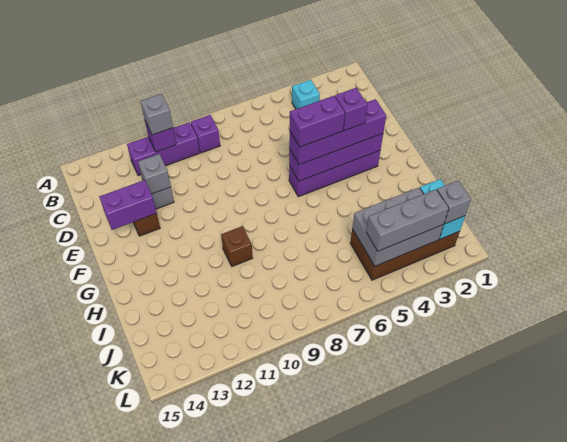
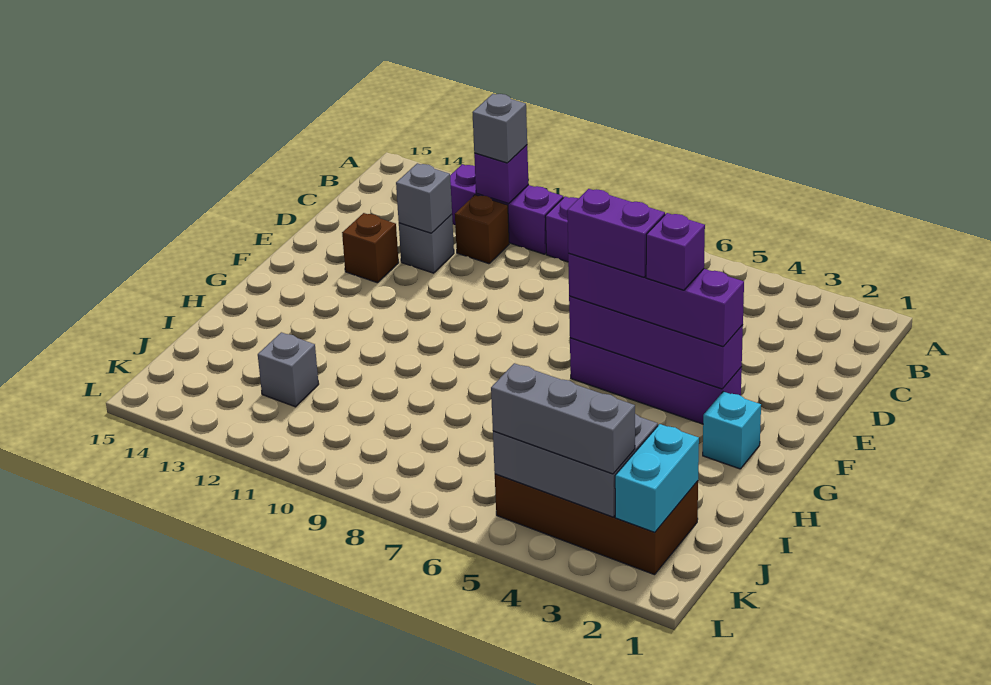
cyan brick B4 level 1 -> cyan brick G2 level 1
purple brick E13:E14 level 2 -> none
brown brick H10 level 1 -> brown brick C11 level 1
grey brick K2 level 3 -> grey brick J12 level 1

